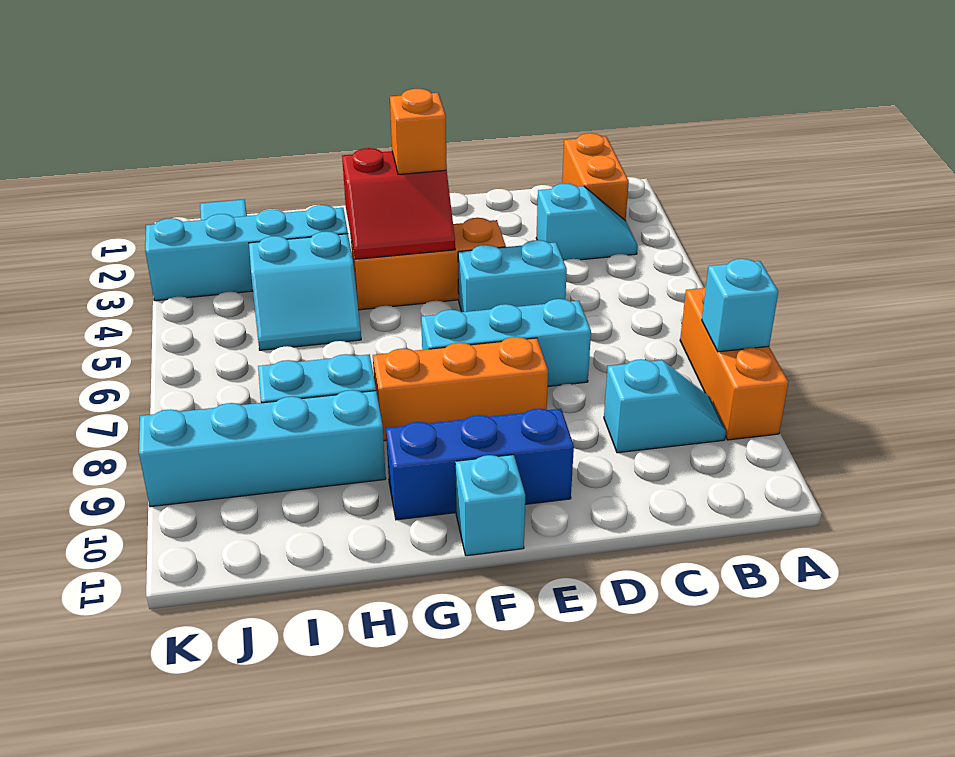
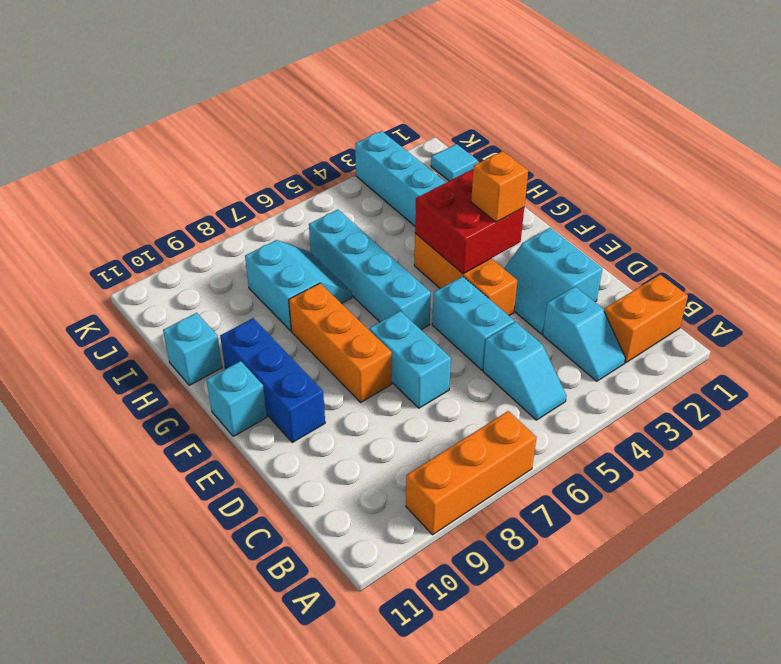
cyan brick A8 level 2 -> cyan brick H11 level 1
cyan slope B9:C9 level 1 top C -> cyan slope B5:C5 level 1 top C
cyan brick D7:F7 level 1 -> cyan brick D7:E7 level 1
red slope F3:G4 level 2 top 3 -> red brick F3:G4 level 2
cyan slope H4:I5 level 1 top 4 -> cyan slope D2:E3 level 1 top 2
cyan brick H9:K9 level 1 -> cyan brick F6:I6 level 1

